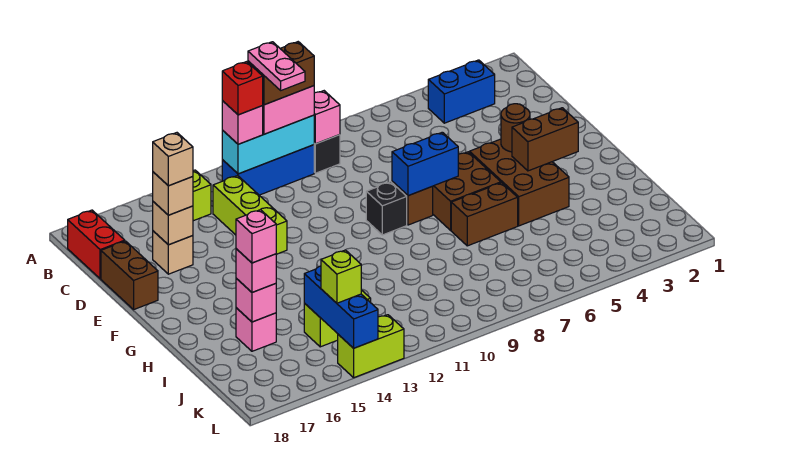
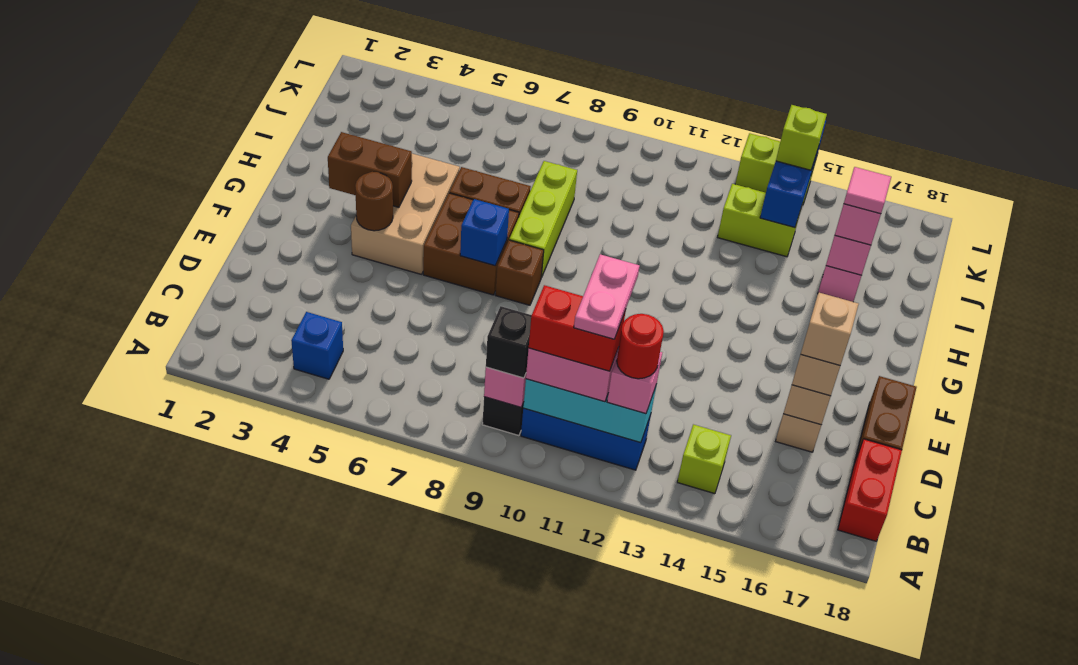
blue brick B3:B4 level 1 -> blue brick B4 level 1
brown brick B10:B11 level 4 -> red brick B10:B11 level 4
red brick B12 level 4 -> red round brick B12 level 4
lime brick C13:E13 level 1 -> lime brick G8:I8 level 1
brown brick F4:H5 level 1 -> tan brick F4:H5 level 1
blue brick F7:F8 level 2 -> blue brick F7 level 2
black brick F9 level 1 -> black brick B9 level 3
pink brick I16 level 4 -> pink tile I16 level 4

